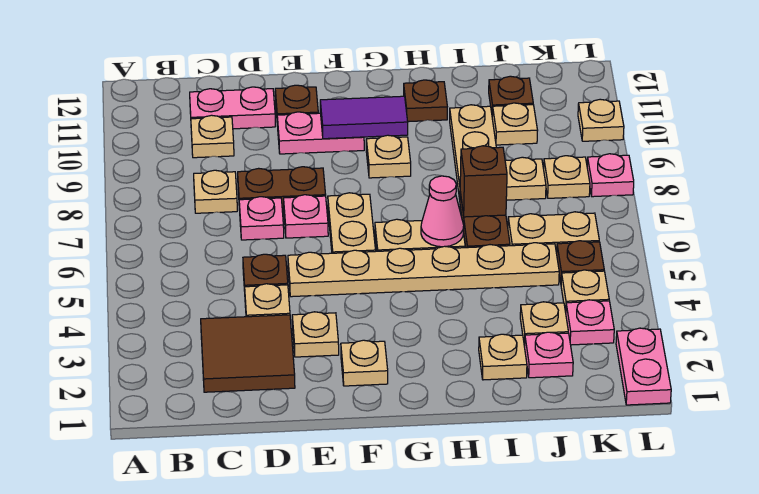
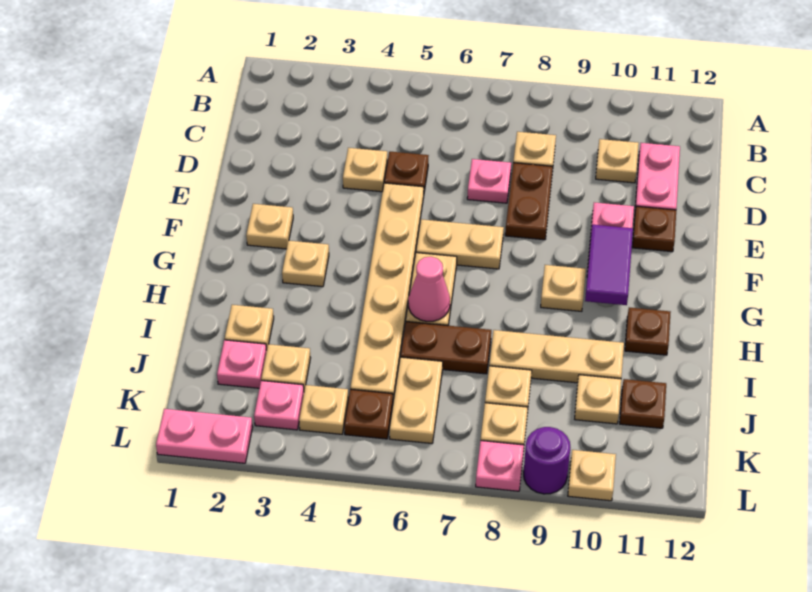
brown tile C2:D3 level 1 -> none
tan plate E3 level 1 -> tan plate G3 level 1
pink plate E7 level 1 -> none
brown brick I7 level 2 -> none
none -> purple round brick L9 level 1

